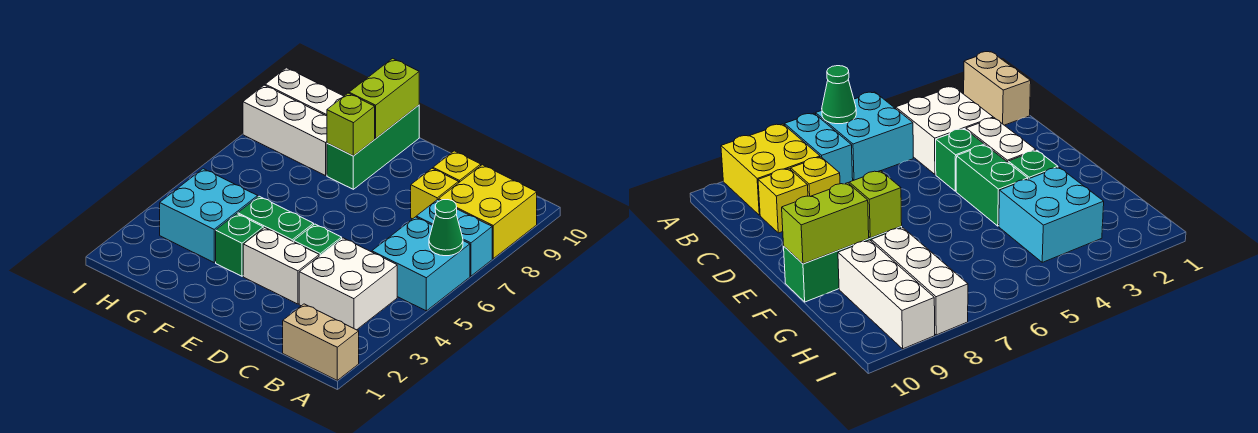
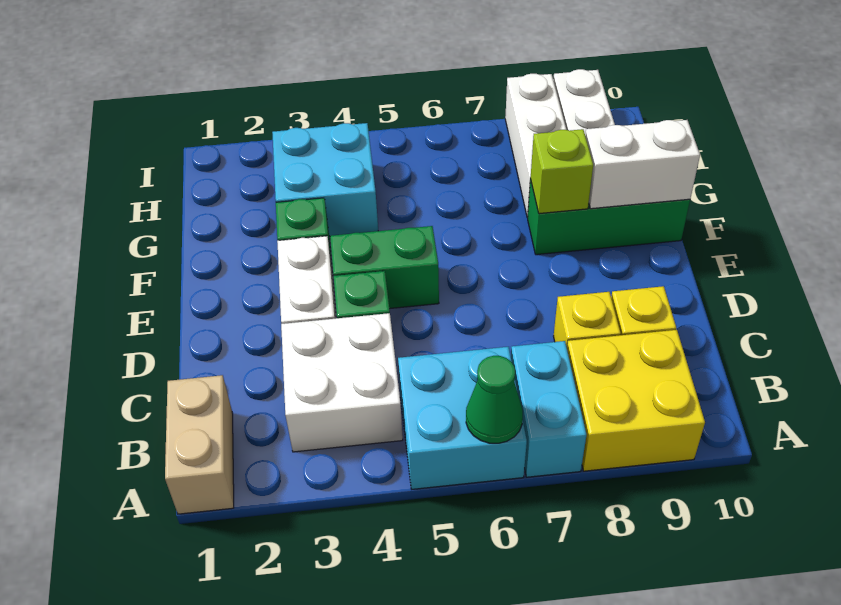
green brick E4:F4 level 1 -> green brick E4:E5 level 1
lime brick F9:F10 level 2 -> white brick F9:F10 level 2

